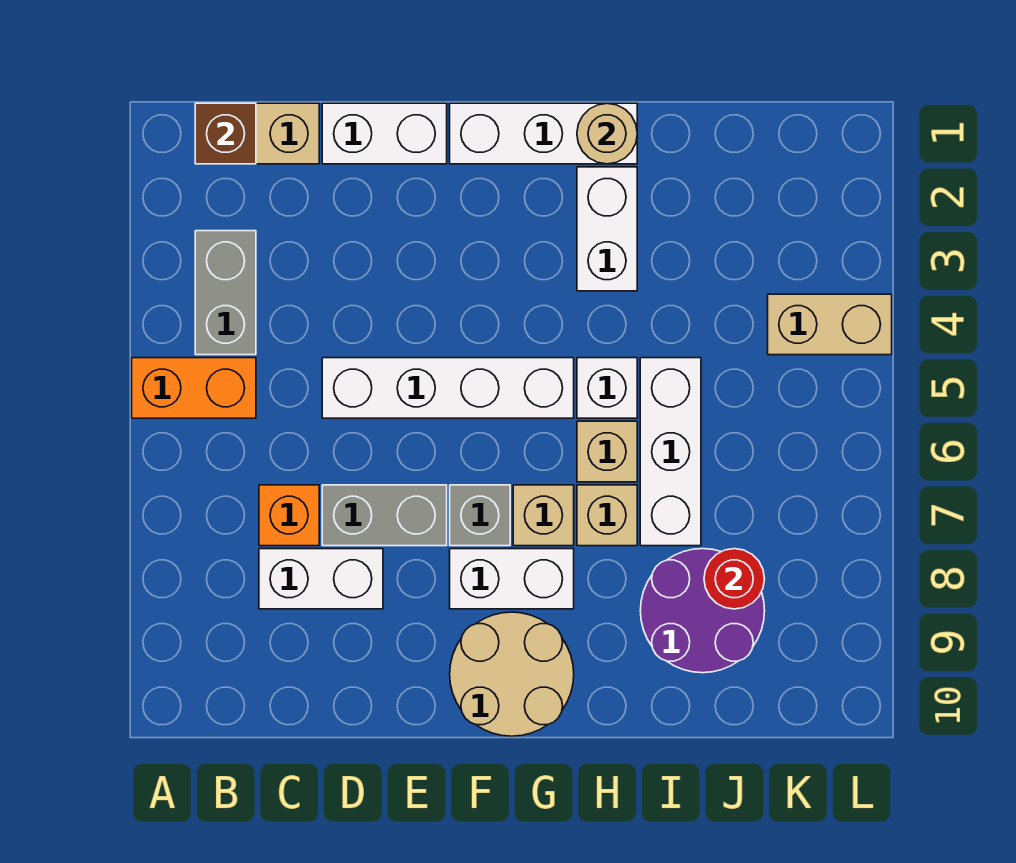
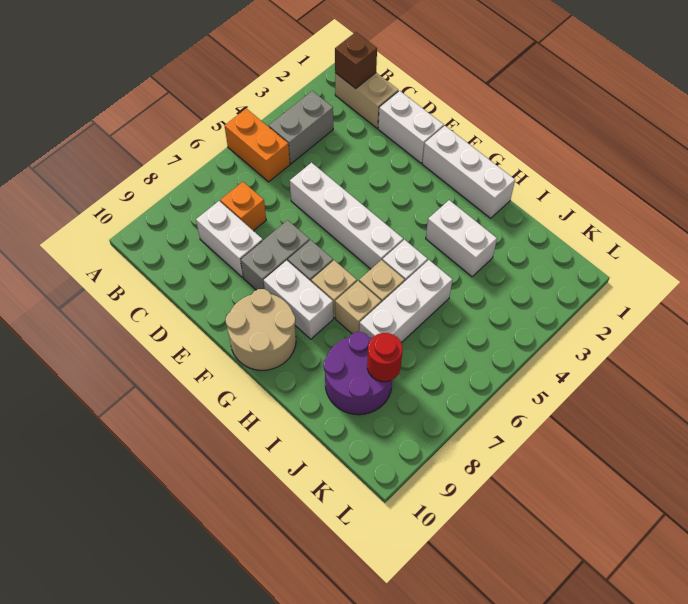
grey brick D7:E7 level 1 -> grey brick E7:E8 level 1
tan round brick H1 level 2 -> none
white brick H2:H3 level 1 -> white brick H3:I3 level 1
tan brick K4:L4 level 1 -> none

